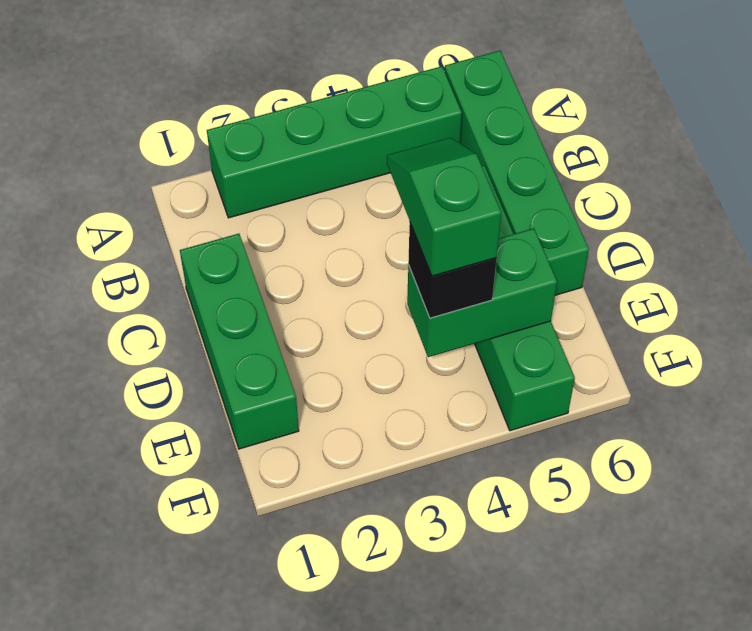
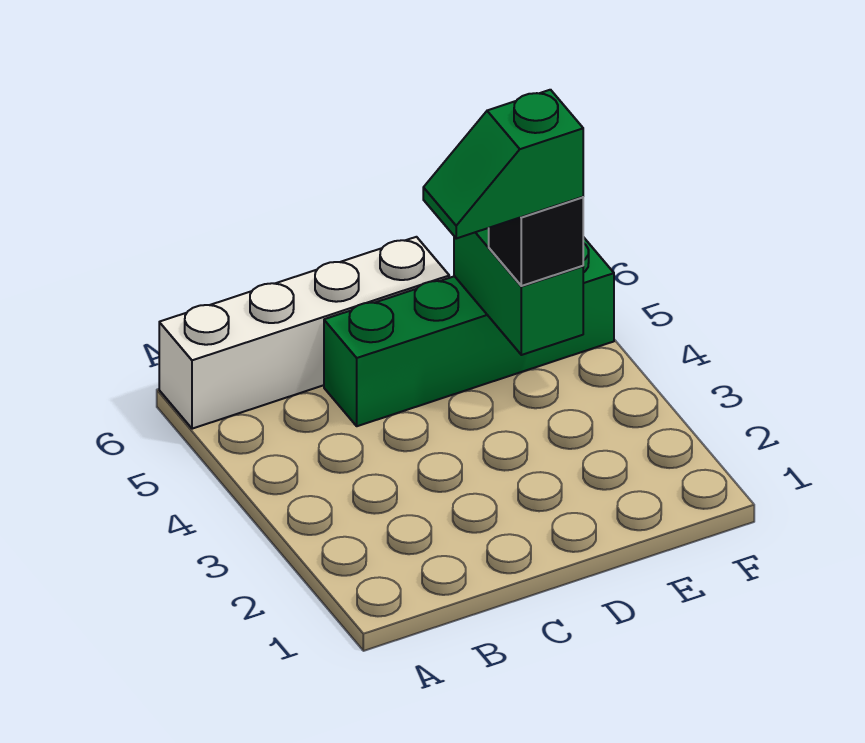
green brick A2:A5 level 1 -> none
green brick A6:D6 level 1 -> white brick A6:D6 level 1
green brick C1:E1 level 1 -> none

